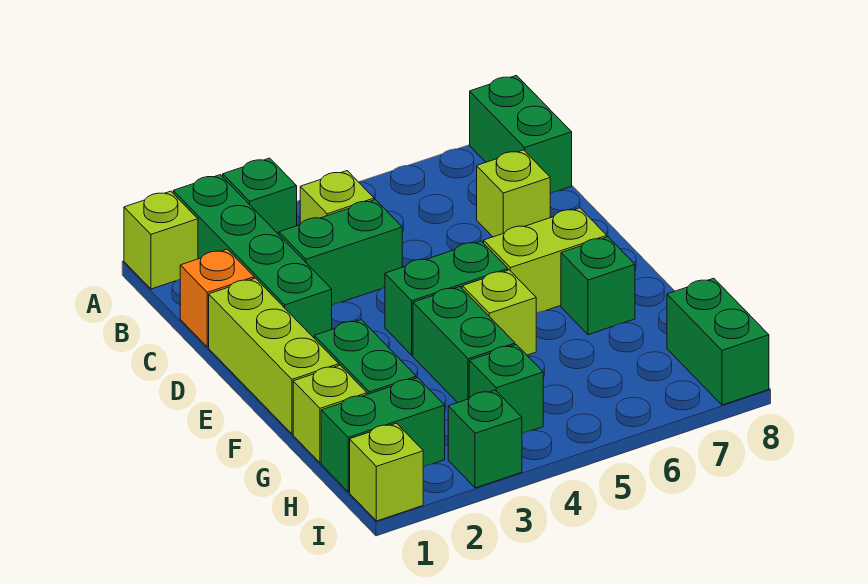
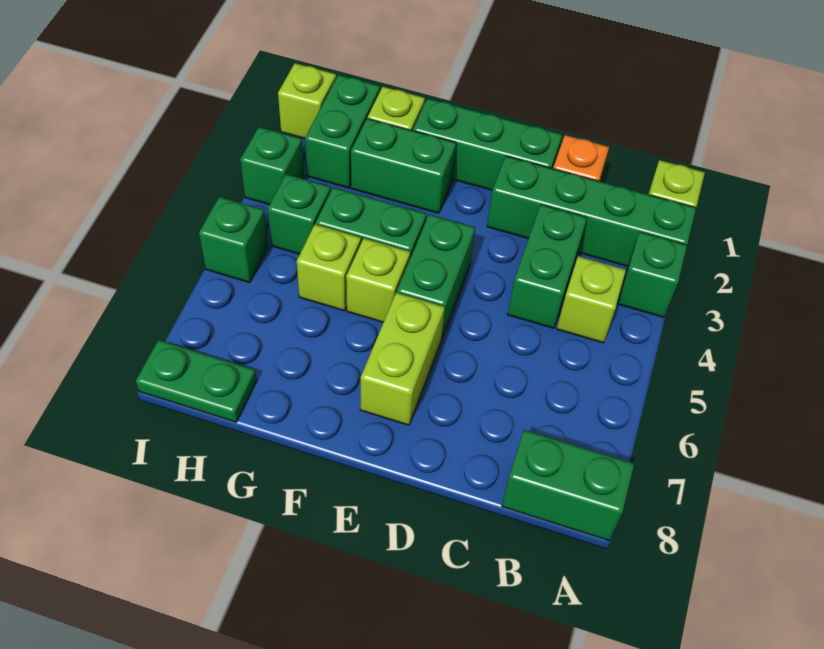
lime brick C7 level 1 -> lime brick G5 level 1
lime brick D1:F1 level 1 -> green brick D1:F1 level 1
green brick F7 level 1 -> green brick I5 level 1
green brick H8:I8 level 1 -> green plate H8:I8 level 1

